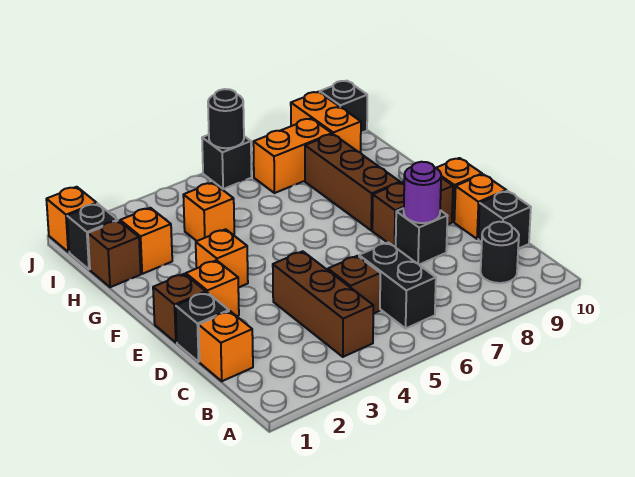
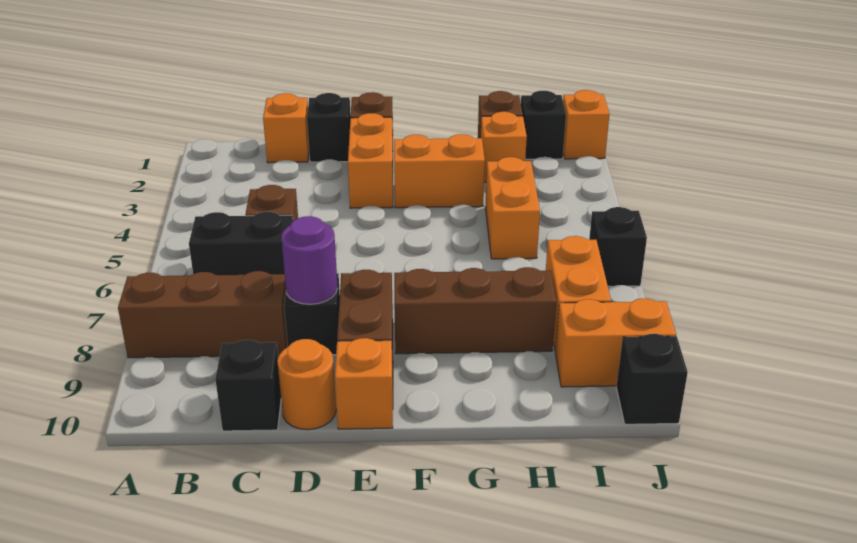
brown brick B4:D4 level 1 -> brown brick A8:C8 level 1
black round brick B9 level 1 -> none
orange brick D10 level 1 -> orange round brick D10 level 1
orange brick E2 level 1 -> orange brick E2:E3 level 1
orange brick F3 level 1 -> orange brick F3:G3 level 1
orange brick H4 level 1 -> orange brick H4:H5 level 1
black round brick J6 level 2 -> none

